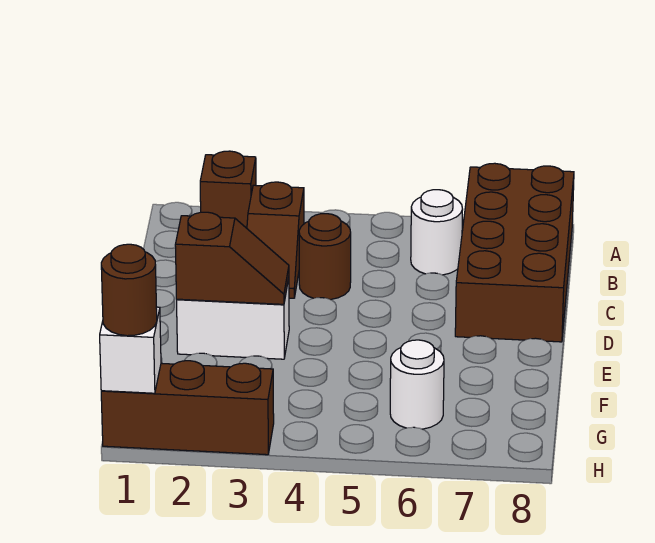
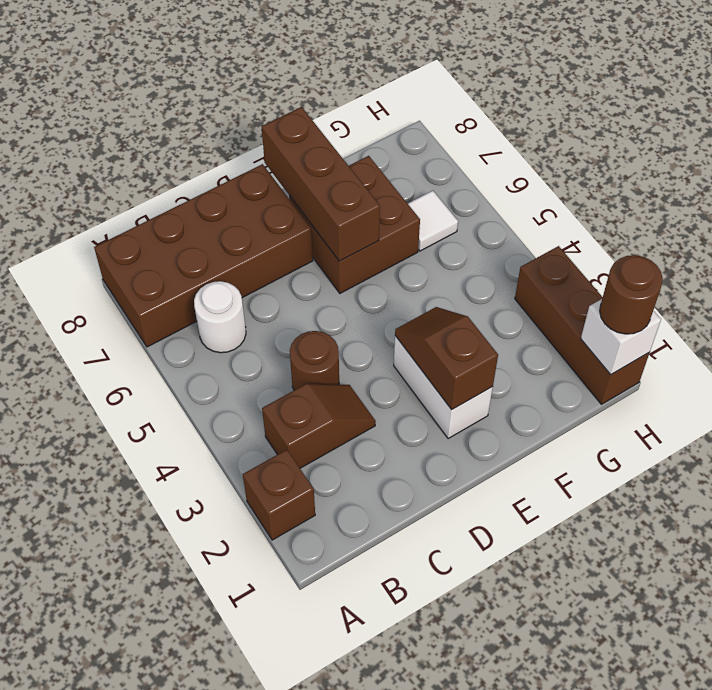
none -> brown brick E6:F7 level 1
none -> brown brick E6:E8 level 2
white round brick G6 level 1 -> white tile G6 level 1

